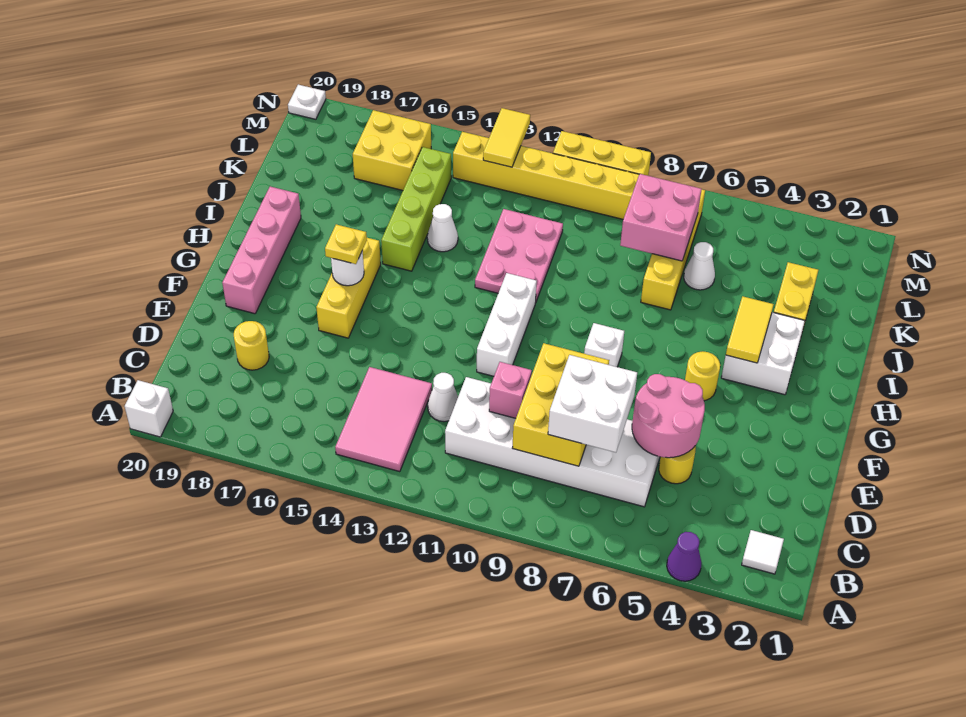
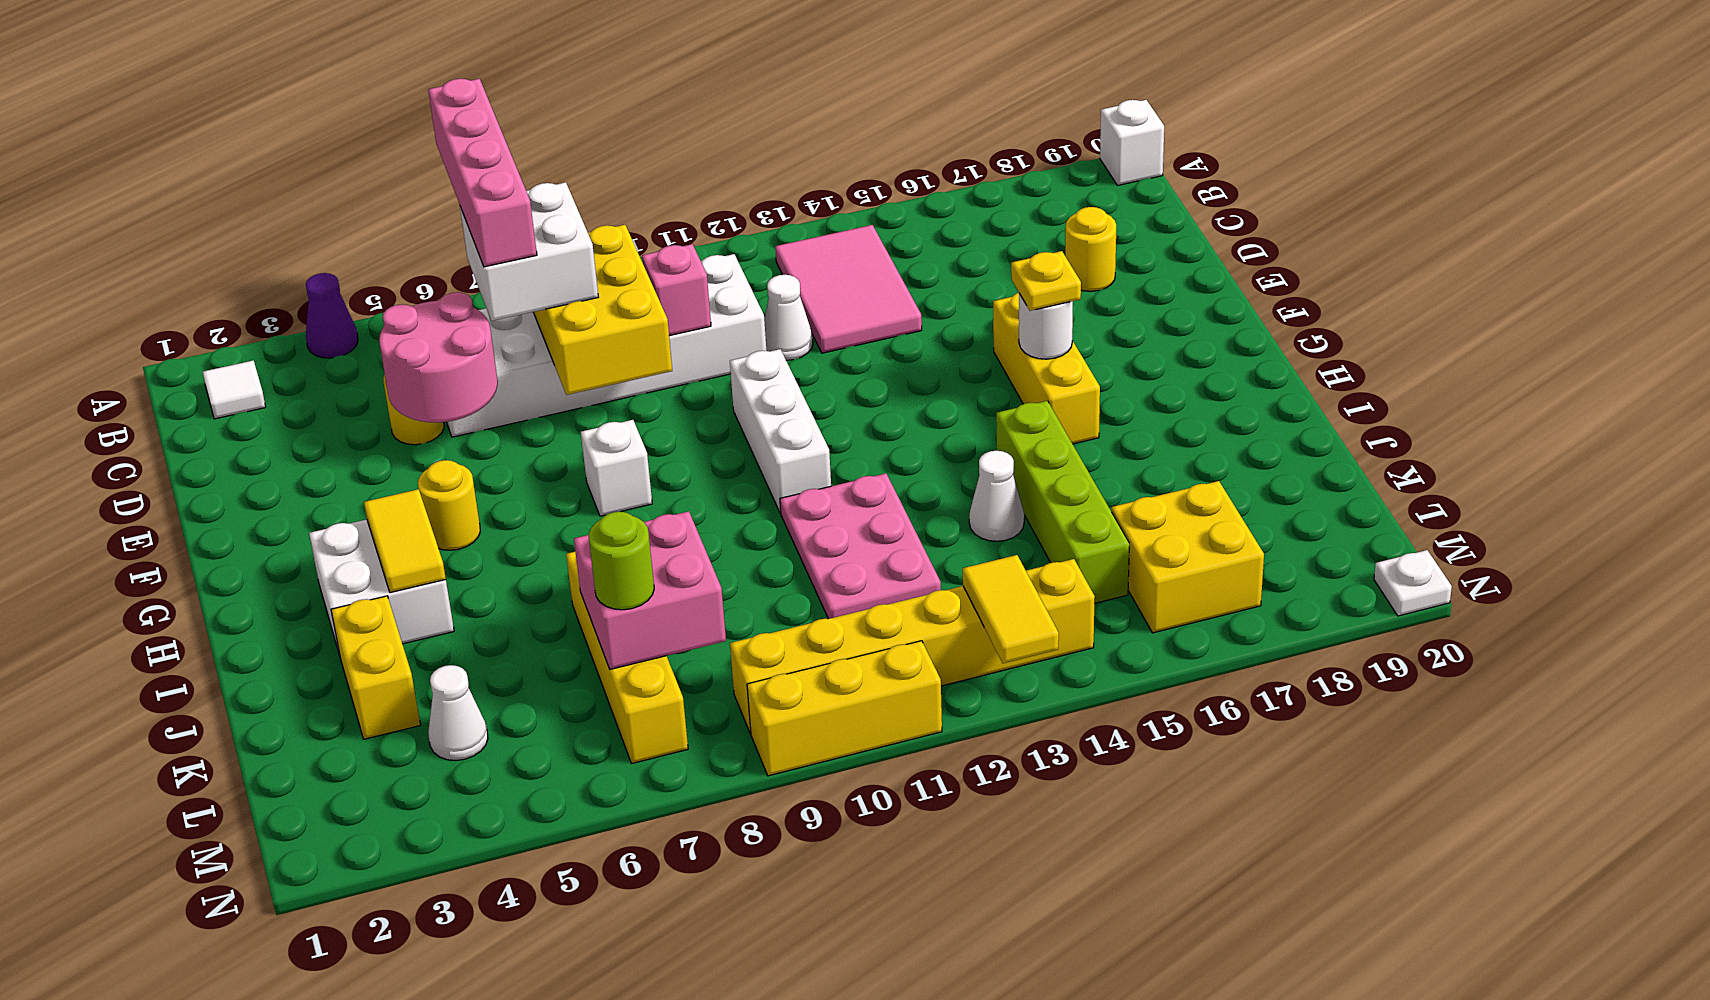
pink brick F19:I19 level 1 -> pink brick A7:D7 level 4
white cone K6 level 1 -> white cone L4 level 1
none -> lime round brick L7 level 3

